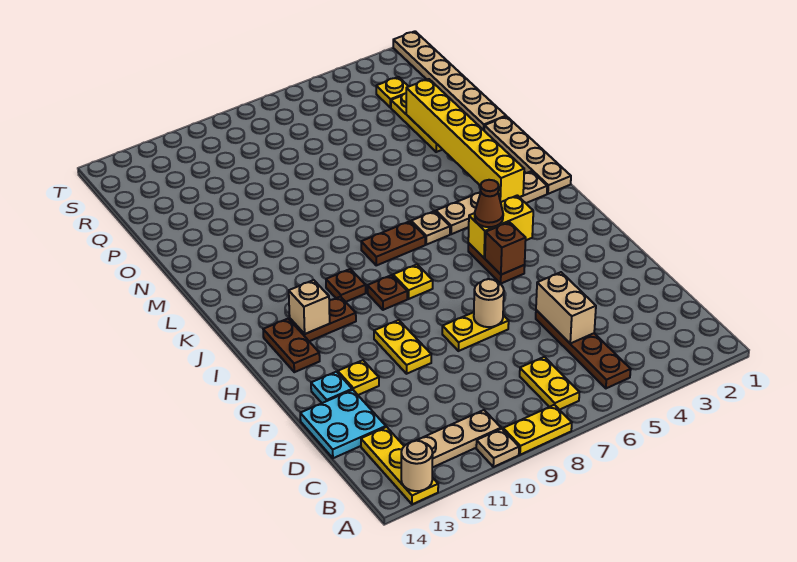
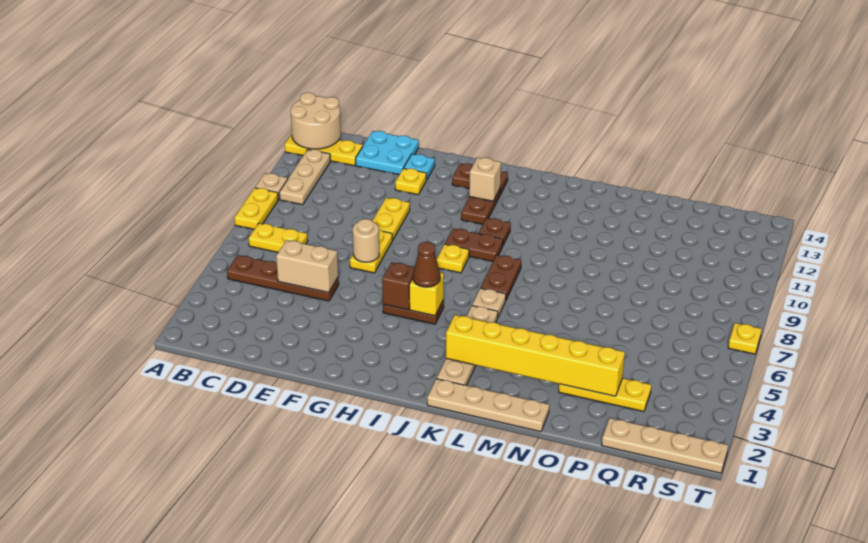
tan round brick A13 level 2 -> tan round brick A13:B14 level 2
yellow plate F10:G10 level 1 -> yellow plate F9:F10 level 1
yellow brick I4:I5 level 2 -> yellow brick I5 level 2
brown plate I9 level 1 -> brown plate I9:J9 level 1
tan plate O1:T1 level 1 -> tan plate Q1:T1 level 1
yellow plate R3 level 1 -> yellow plate T7 level 1

